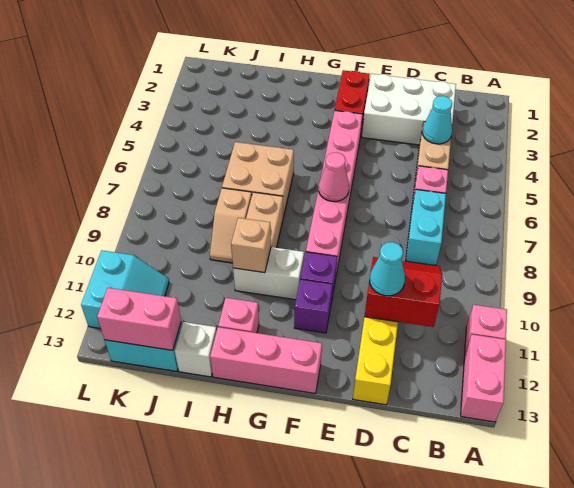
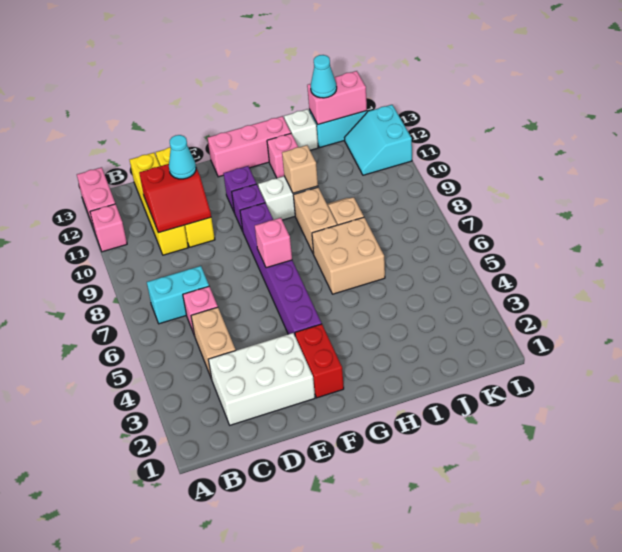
cyan cone C4 level 2 -> cyan cone J13 level 3
cyan brick C7:C8 level 1 -> cyan brick B7:C7 level 1
none -> yellow brick C10:C13 level 1
pink brick F4:F9 level 1 -> purple brick F4:F9 level 1
pink cone F7 level 2 -> pink brick F7 level 2

